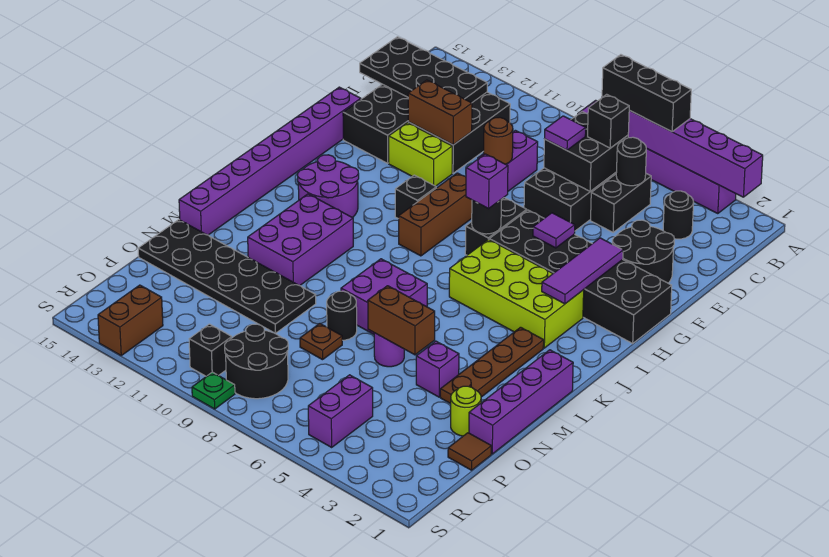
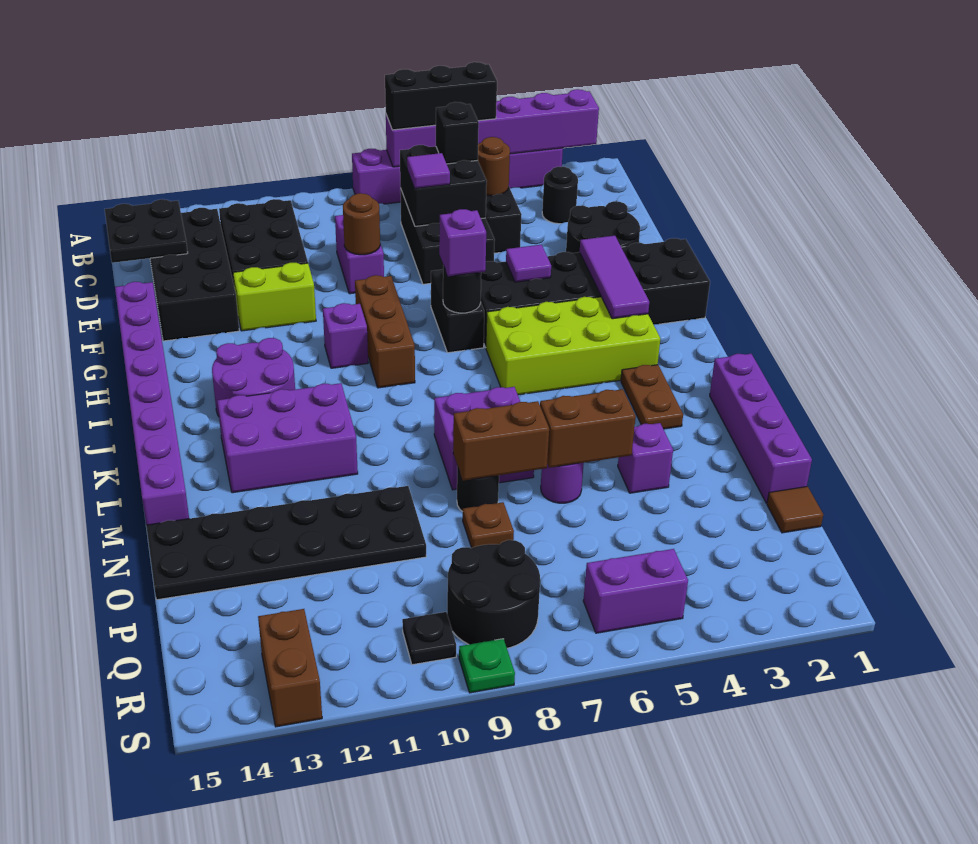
black round brick C5 level 2 -> brown round brick C5 level 2
black plate C12:D15 level 2 -> black plate C14:D15 level 2
brown brick E11:E12 level 2 -> brown brick N7:N8 level 2
black brick H10 level 1 -> purple brick H10 level 1
brown plate K3:N3 level 1 -> brown plate K3:L3 level 1
purple brick K11:M12 level 1 -> purple brick K11:L13 level 1
lime round brick O2 level 1 -> none
purple brick Q5:R5 level 1 -> purple brick R5:R6 level 1
black brick R10 level 1 -> black plate R10 level 1

